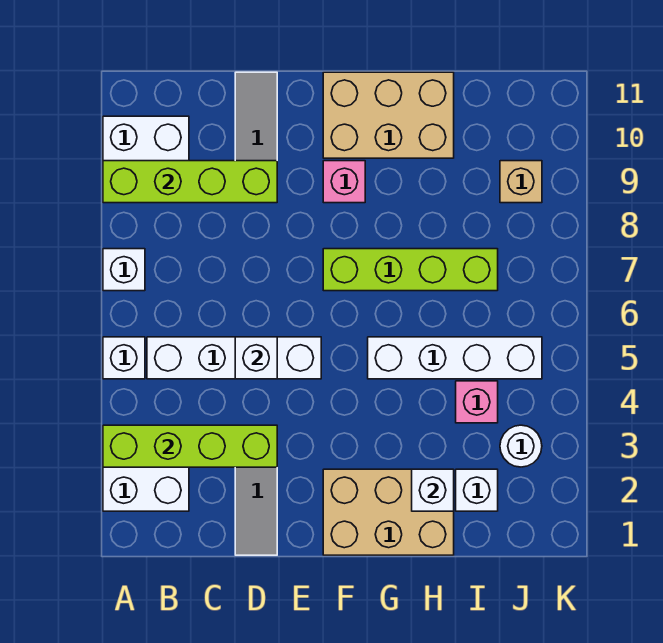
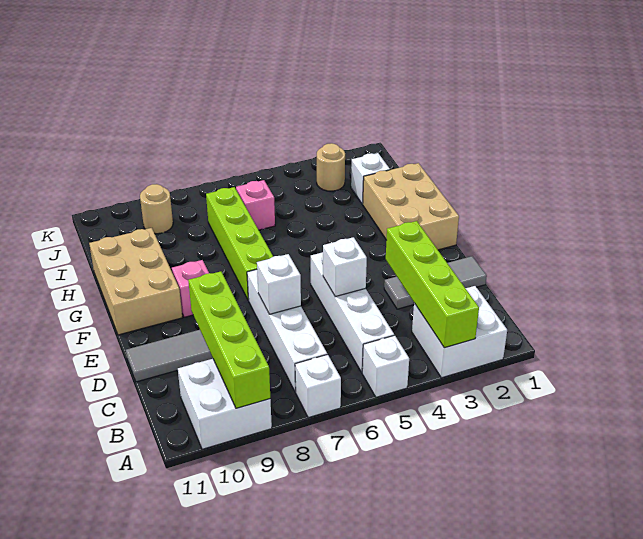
white brick G5:J5 level 1 -> white brick B7:E7 level 1
white brick H2 level 2 -> white brick D7 level 2
pink brick I4 level 1 -> pink brick I6 level 1
white round brick J3 level 1 -> tan round brick J3 level 1
tan brick J9 level 1 -> tan round brick J9 level 1

